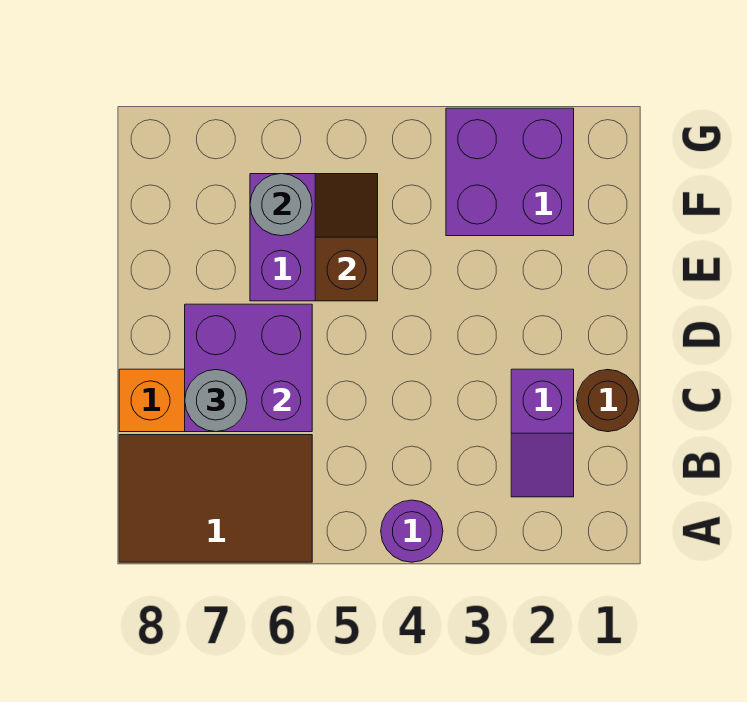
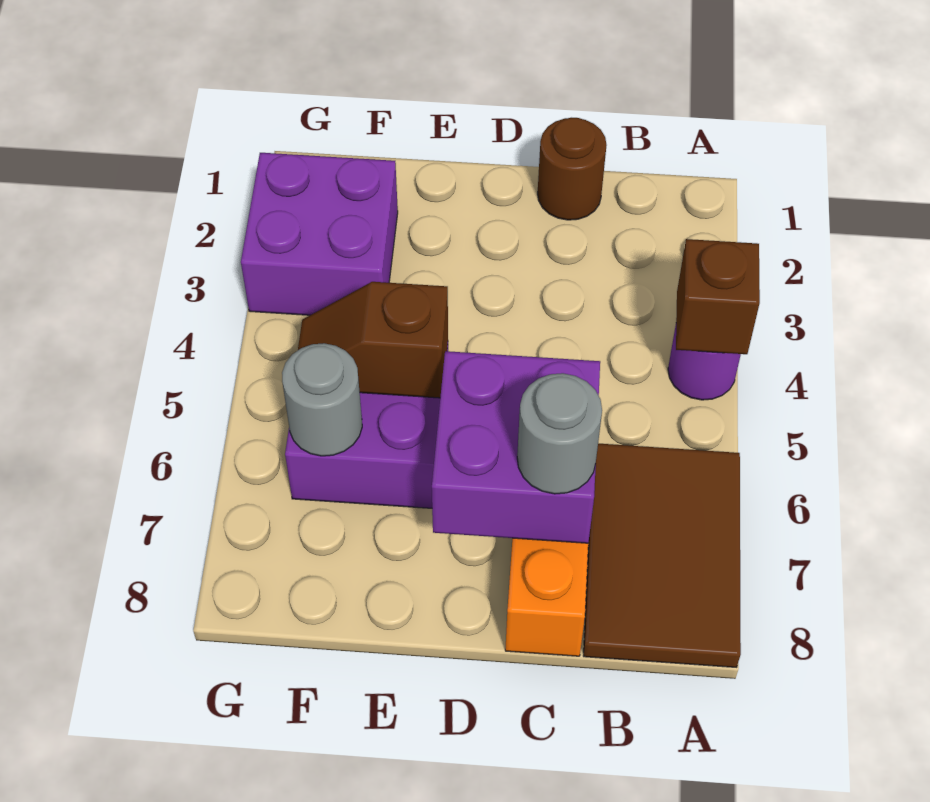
none -> brown brick A4 level 2
purple slope B2:C2 level 1 top C -> none

